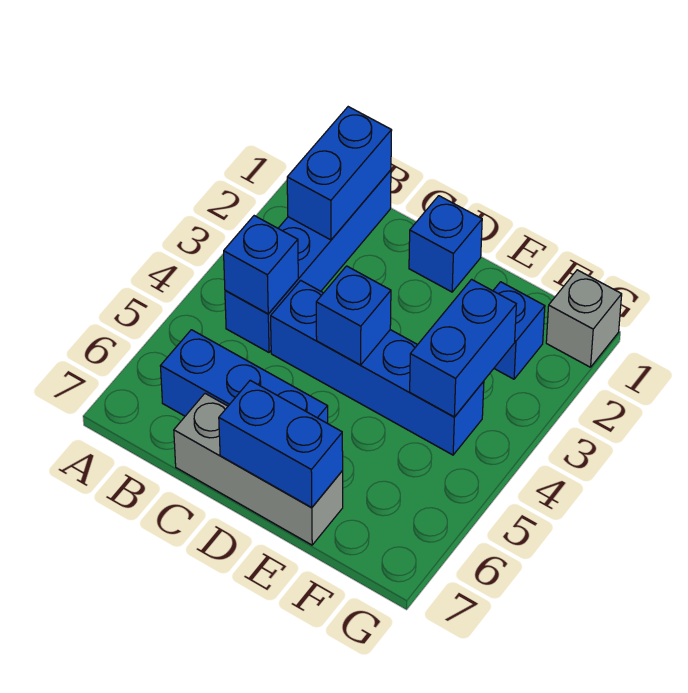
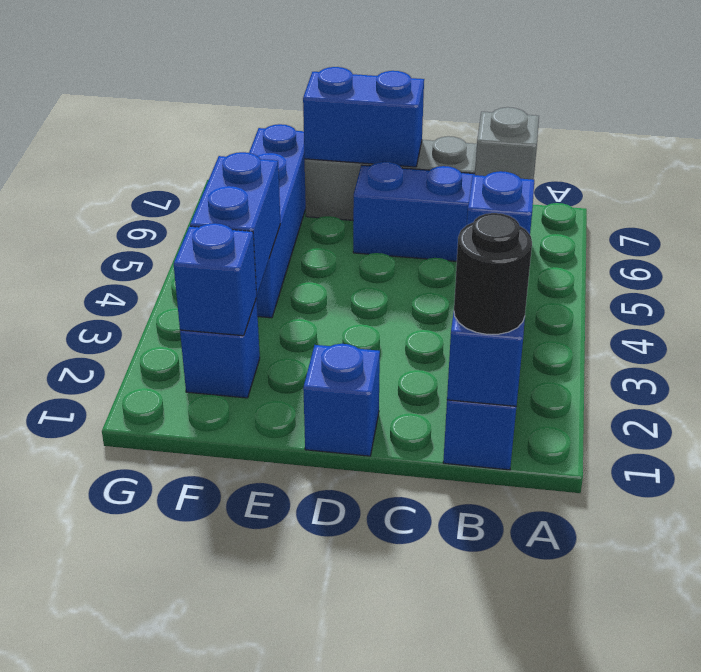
none -> black round brick B1 level 3
blue brick C4:F4 level 1 -> blue brick F4:F7 level 1
blue brick D4 level 2 -> blue brick F2 level 2
grey brick G1 level 1 -> grey brick B6 level 2

